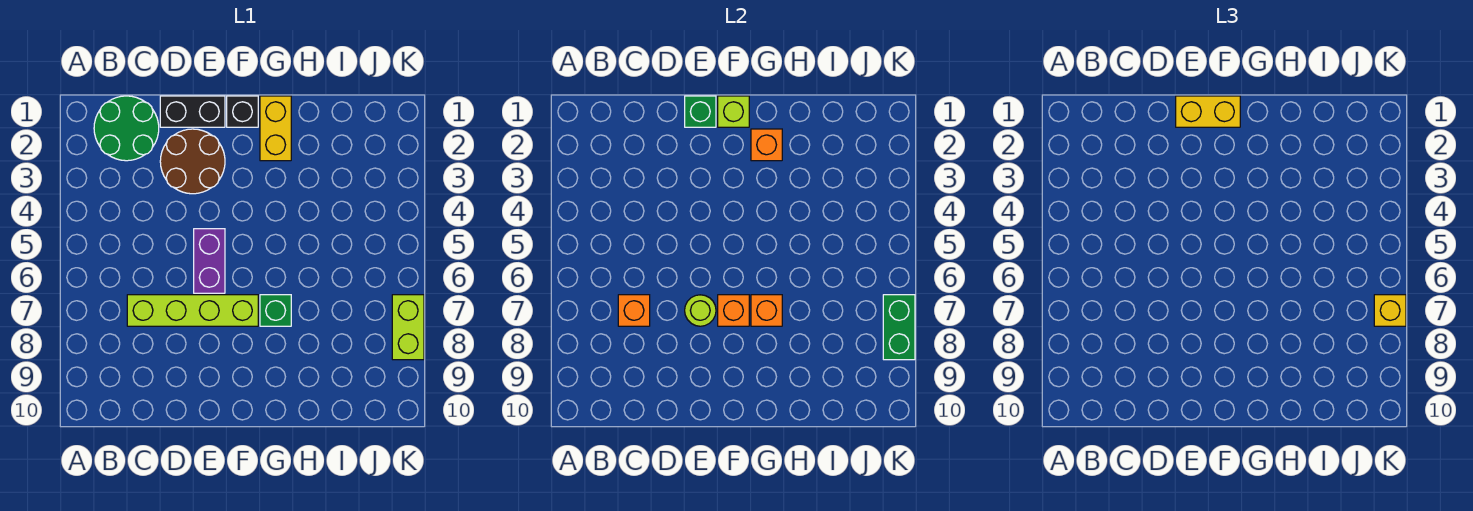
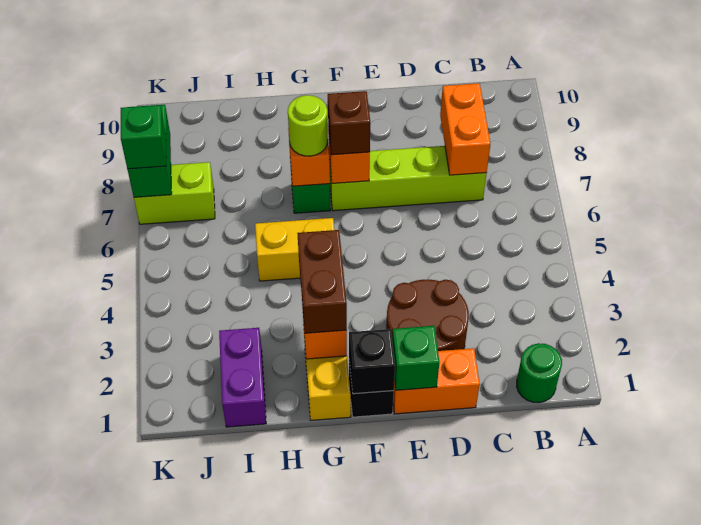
green round brick B1:C2 level 1 -> green round brick B1 level 1
orange brick C7 level 2 -> orange brick C7:C8 level 2
black brick D1:E1 level 1 -> orange brick D1:E1 level 1
yellow brick E1:F1 level 3 -> yellow brick G5:H5 level 1
purple brick E5:E6 level 1 -> purple brick I1:I2 level 1
lime round brick E7 level 2 -> lime round brick G7 level 3
lime brick F1 level 2 -> black brick F1 level 2
none -> brown brick F7 level 3
none -> brown brick G2:G3 level 3
lime brick K7:K8 level 1 -> lime brick J7:K7 level 1
yellow brick K7 level 3 -> green brick K7 level 3

